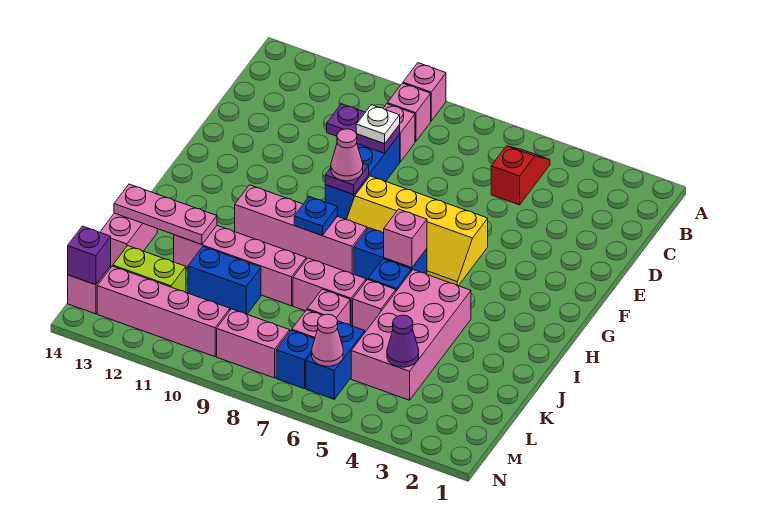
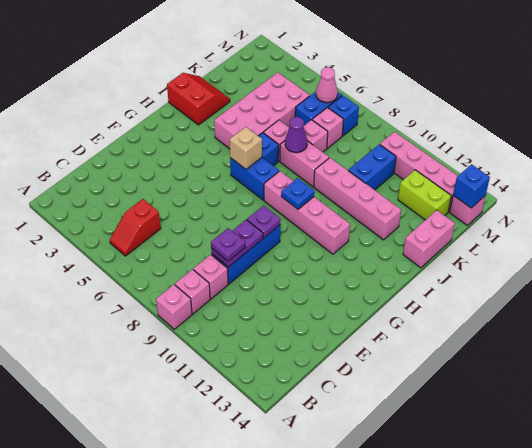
purple plate D9:D10 level 2 -> purple plate D9:E9 level 2
white plate D9 level 3 -> purple plate D9 level 3
yellow slope F5:G8 level 1 top F -> none
pink cone F9 level 3 -> none
pink brick H6 level 2 -> tan brick H6 level 2
none -> red slope I1:J2 level 1 top I
pink plate J12:J14 level 2 -> none
blue brick K10:K11 level 1 -> blue brick K10:L10 level 1
purple cone L4 level 2 -> purple cone J7 level 2
pink brick M8:M9 level 1 -> none
purple brick M14 level 2 -> blue brick M14 level 2

